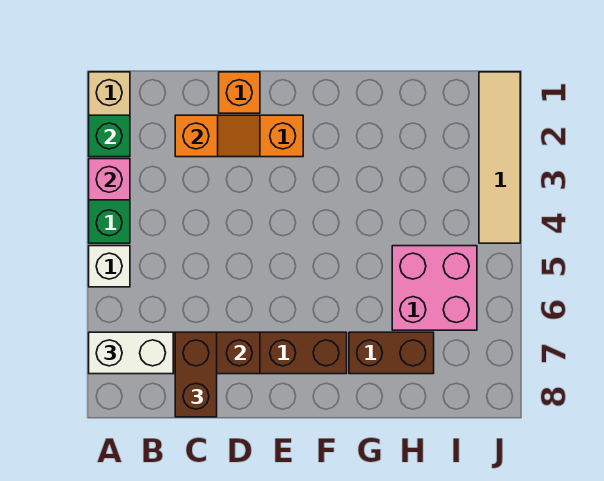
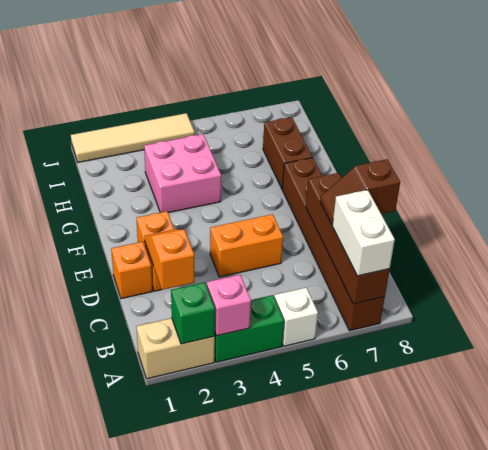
brown brick C7:C8 level 3 -> brown slope C7:C8 level 3 top 8
none -> orange brick D4:D5 level 1
pink brick H5:I6 level 1 -> pink brick G3:H4 level 1

